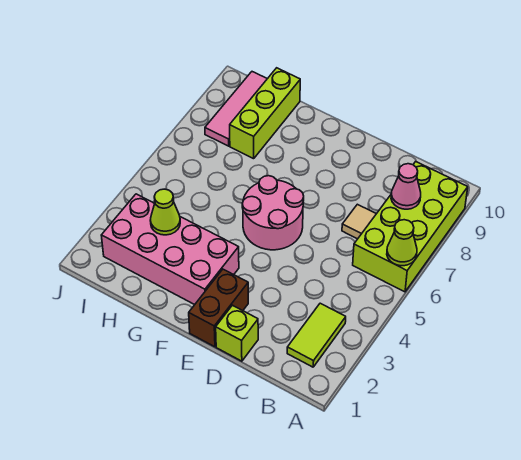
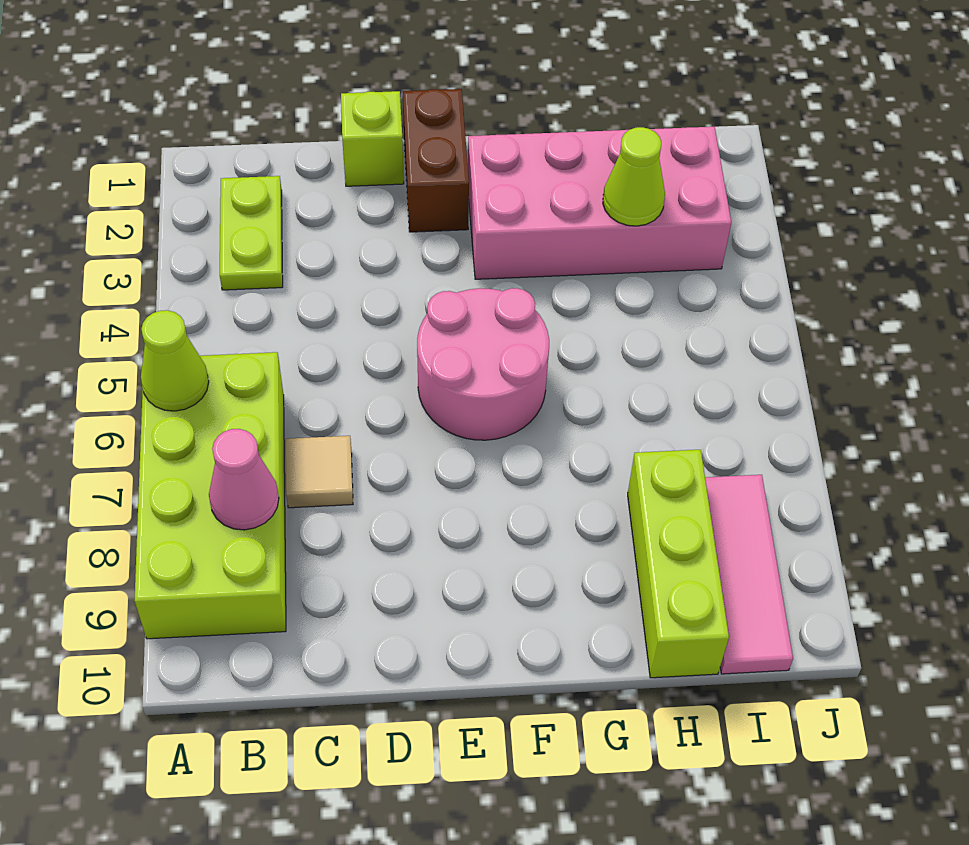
lime tile B2:B3 level 1 -> lime plate B2:B3 level 1

